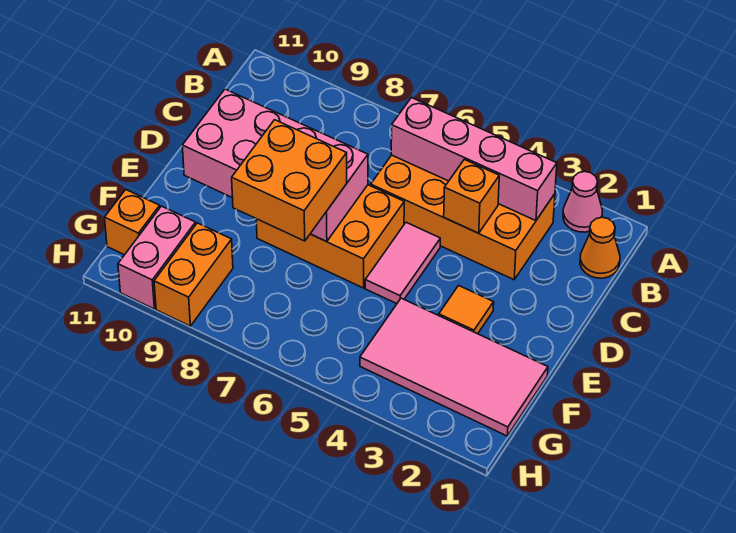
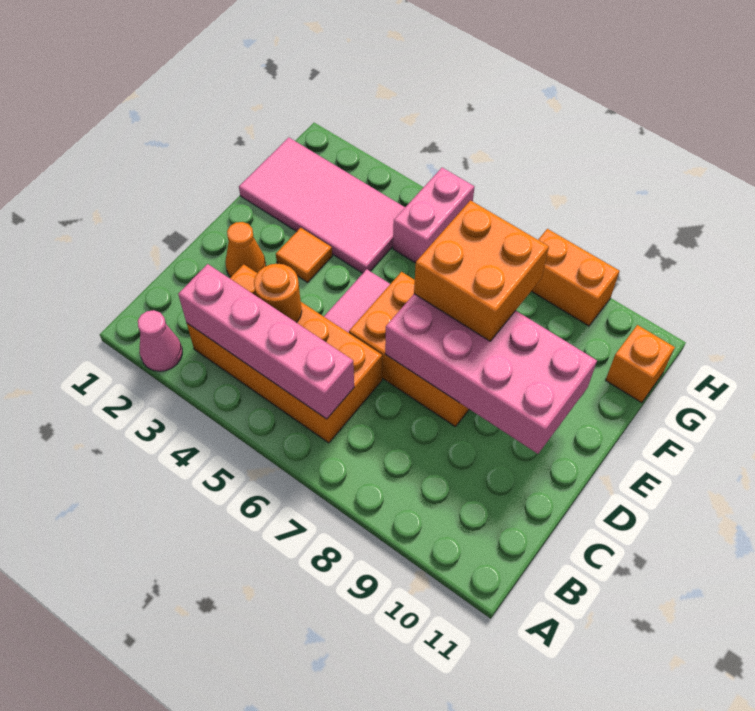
orange cone B1 level 1 -> orange cone D2 level 1
orange brick C4 level 2 -> orange round brick C4 level 2
orange brick G9:H9 level 1 -> orange brick H8:H9 level 1
pink brick G10:H10 level 1 -> pink brick G5:H5 level 1

